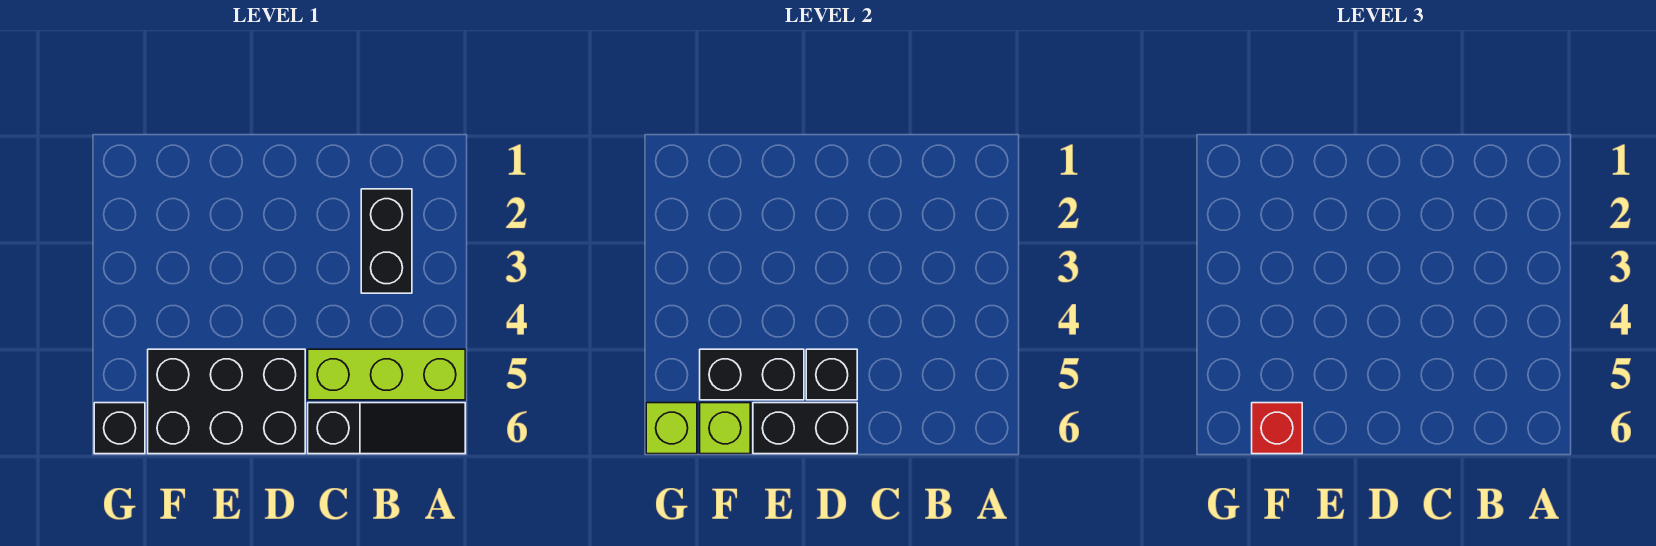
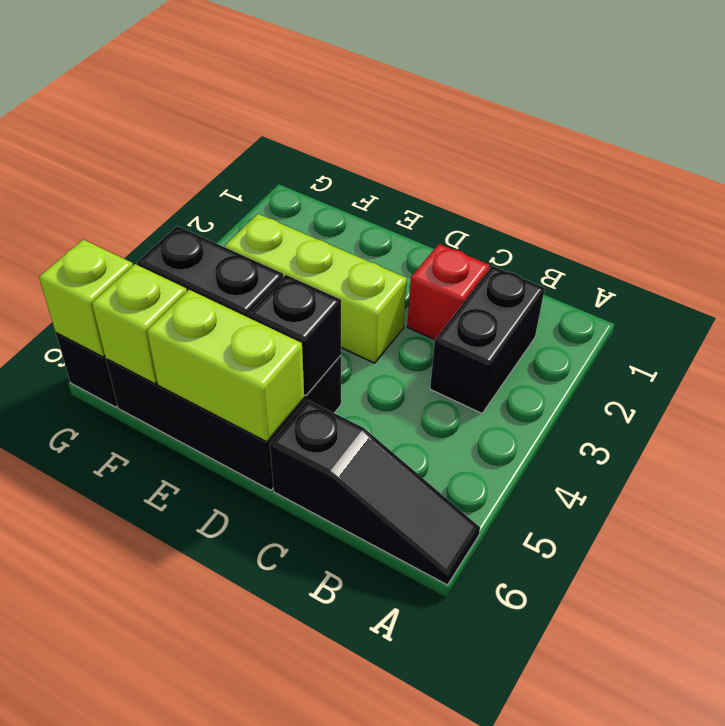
lime brick A5:C5 level 1 -> lime brick D3:F3 level 1
black brick D6:E6 level 2 -> lime brick D6:E6 level 2
red brick F6 level 3 -> red brick C2 level 1

